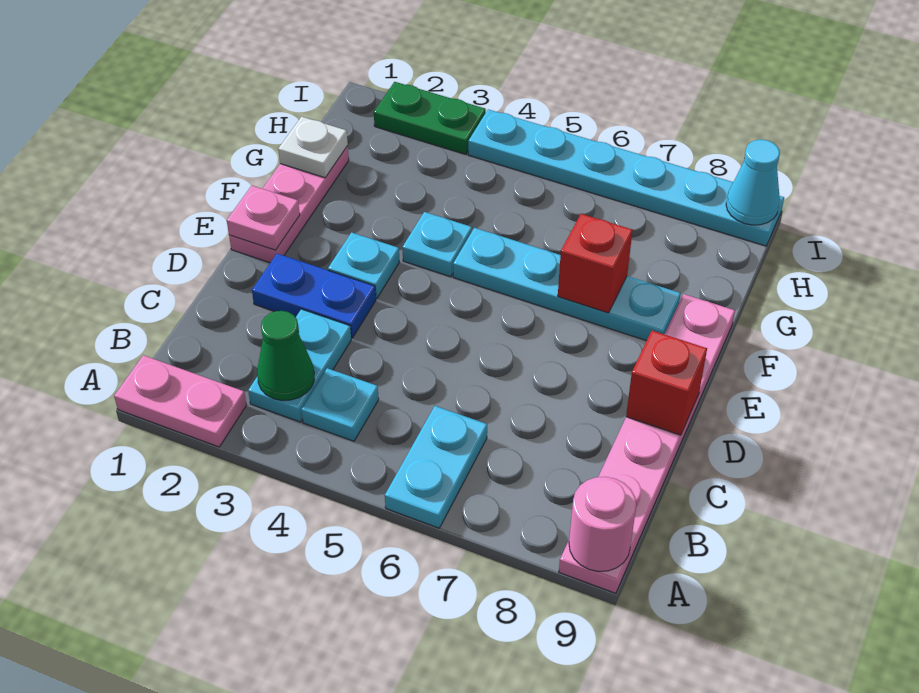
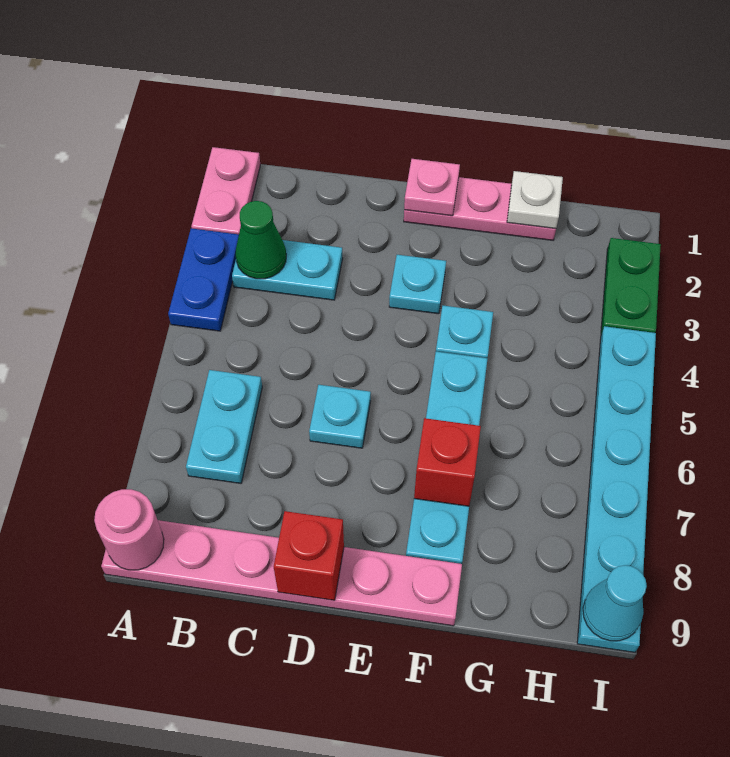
cyan plate A6:B6 level 1 -> cyan plate B6:B7 level 1
cyan plate B4 level 1 -> cyan plate D6 level 1
blue plate D2:D3 level 1 -> blue plate A3:A4 level 1

